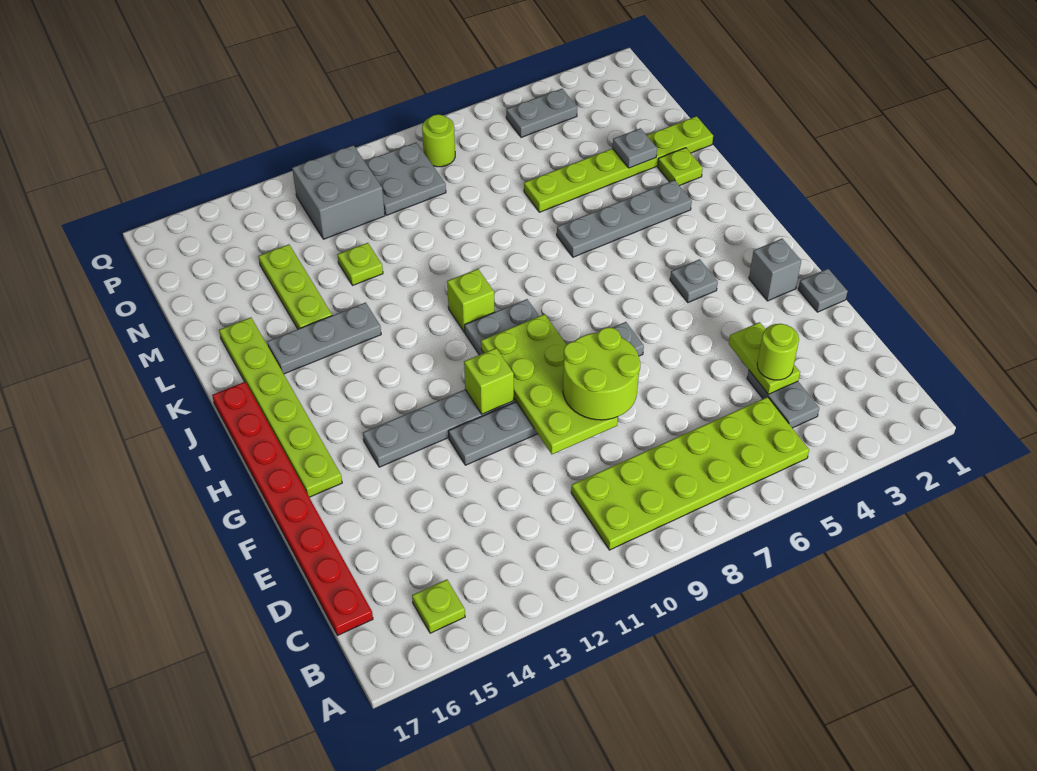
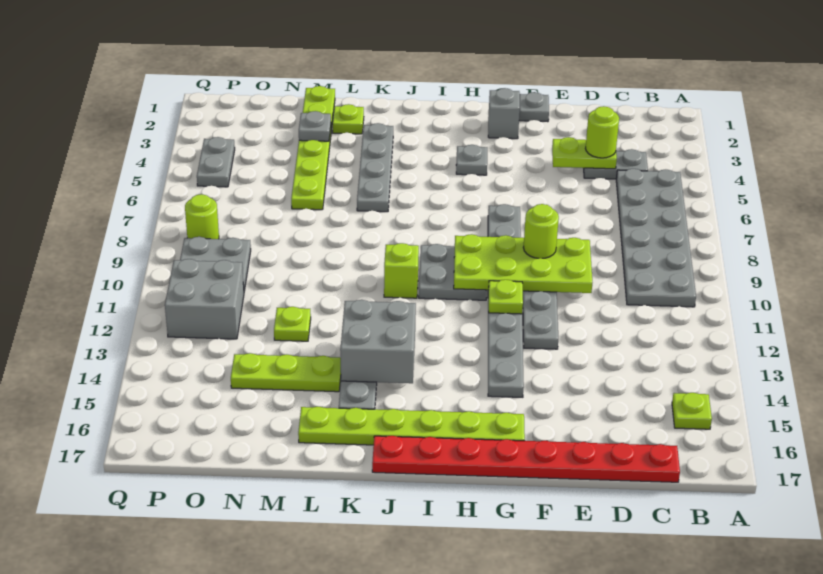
lime plate B5:C10 level 1 -> grey plate B5:C10 level 1
lime round brick E8:F9 level 3 -> lime round brick F9 level 3
lime brick G11 level 2 -> lime plate G11 level 2
none -> grey brick J13:K14 level 2

